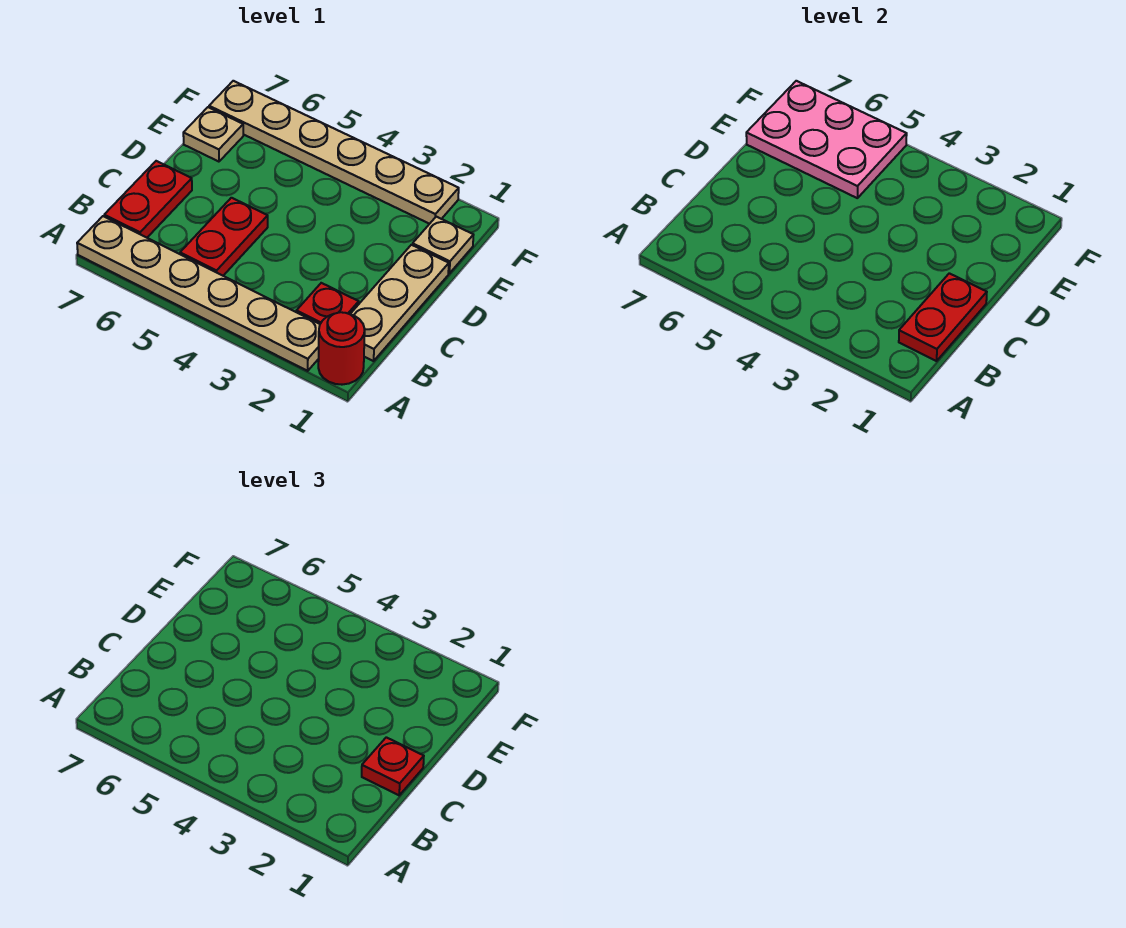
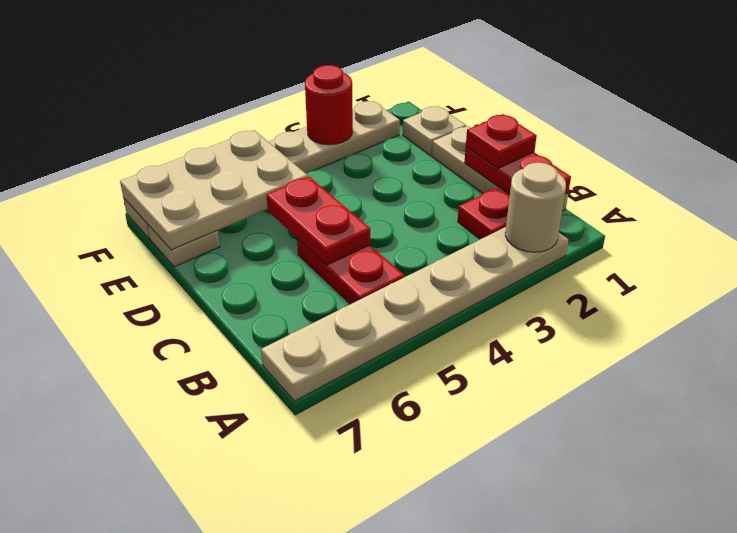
red round brick A1 level 1 -> red round brick F3 level 2
none -> tan round brick A2 level 2
red plate B7:C7 level 1 -> red plate C5:D5 level 2
pink plate E5:F7 level 2 -> tan plate E5:F7 level 2

